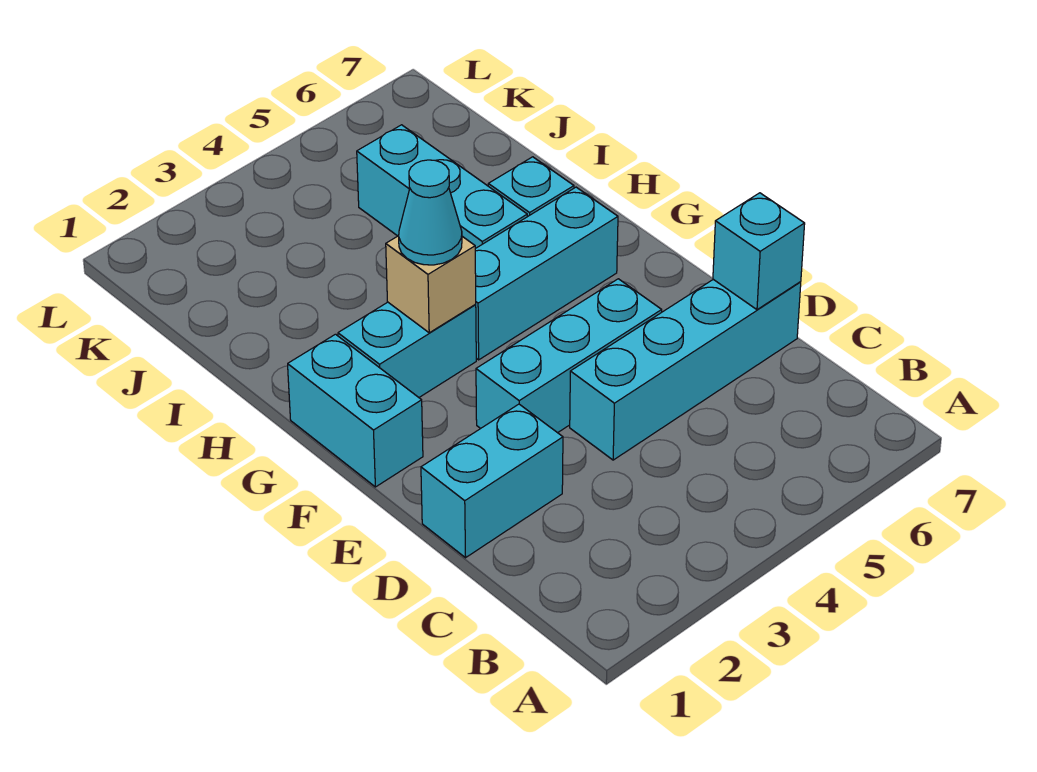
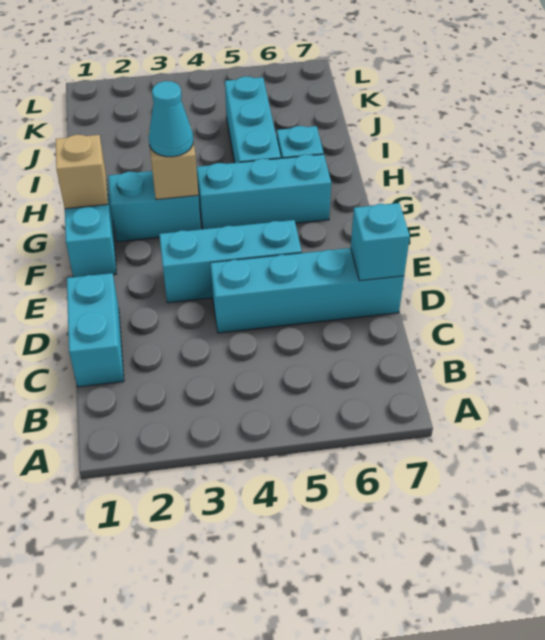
cyan brick D1:D2 level 1 -> cyan brick C1:D1 level 1
none -> tan brick G1 level 2

